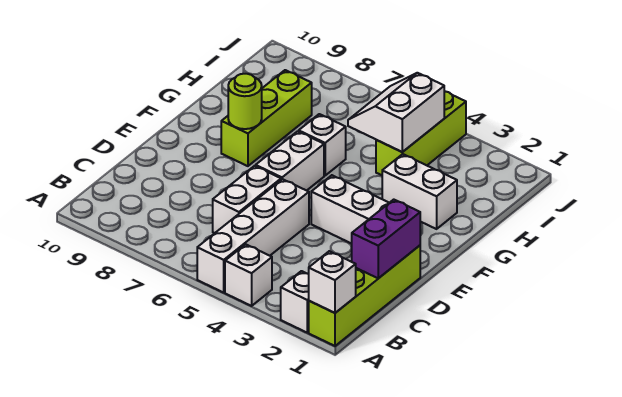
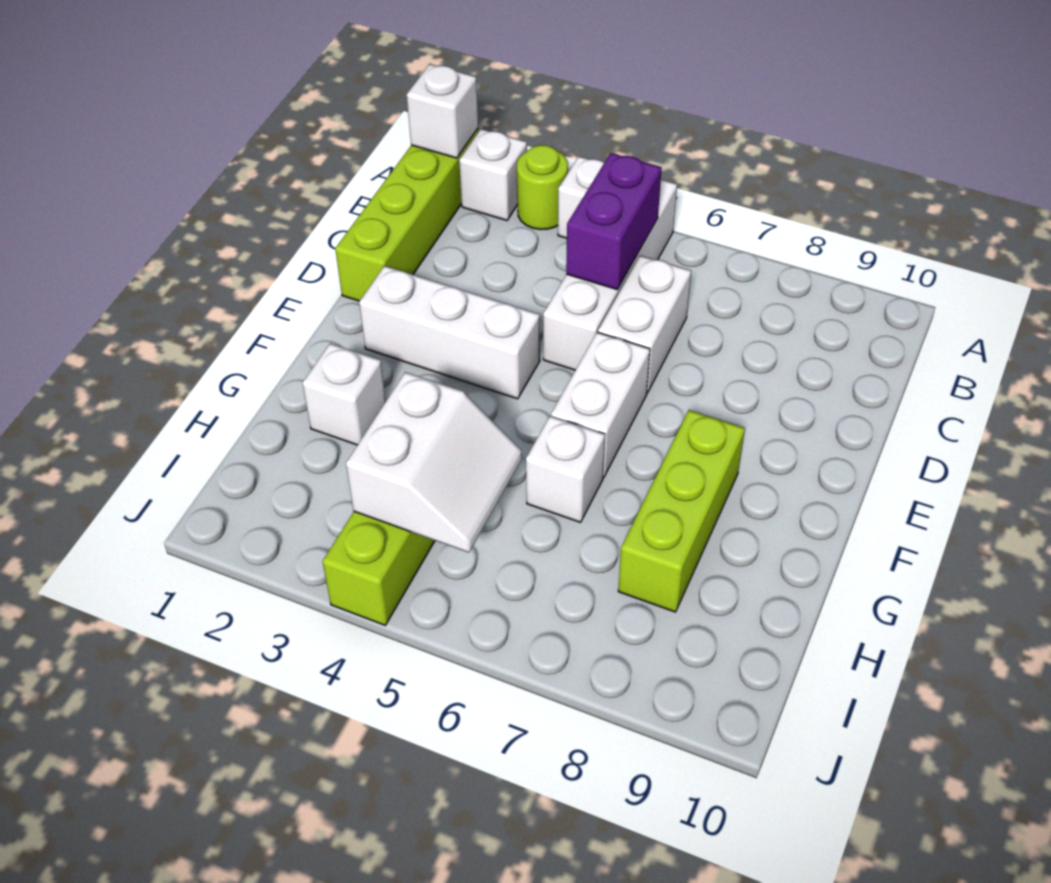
purple brick C1:D1 level 2 -> purple brick B5:C5 level 2
lime round brick F8 level 2 -> lime round brick A3 level 1
white brick G2:G3 level 1 -> white brick G2 level 1

